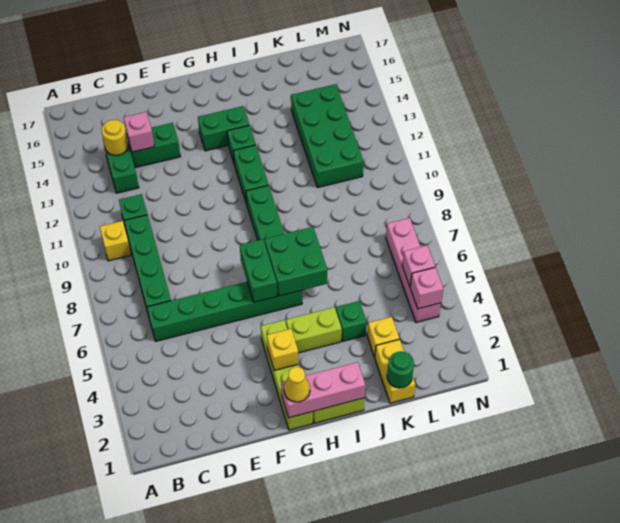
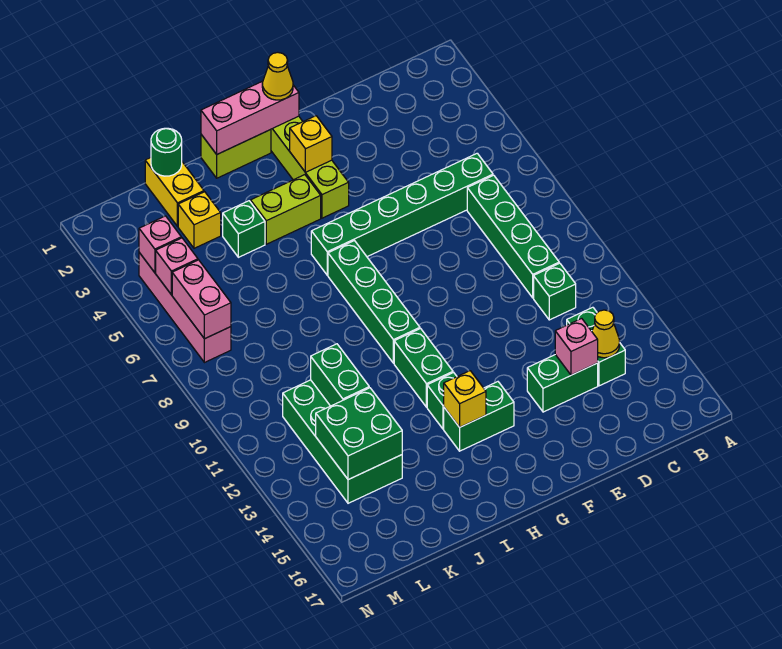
yellow brick B10 level 1 -> yellow brick H14 level 2
yellow round brick C14 level 2 -> yellow cone C14 level 2
green brick G6:G7 level 2 -> green brick K11:K12 level 2
green brick H6:I7 level 2 -> green brick K13:L14 level 2
none -> pink brick M6:M7 level 2

